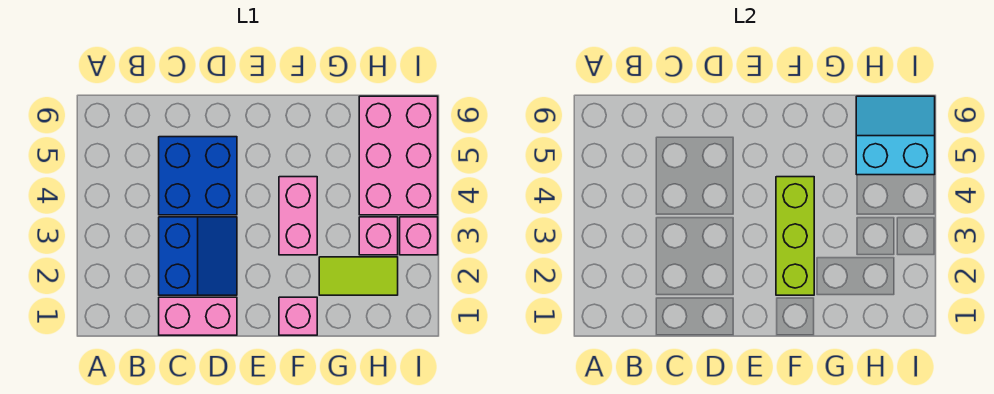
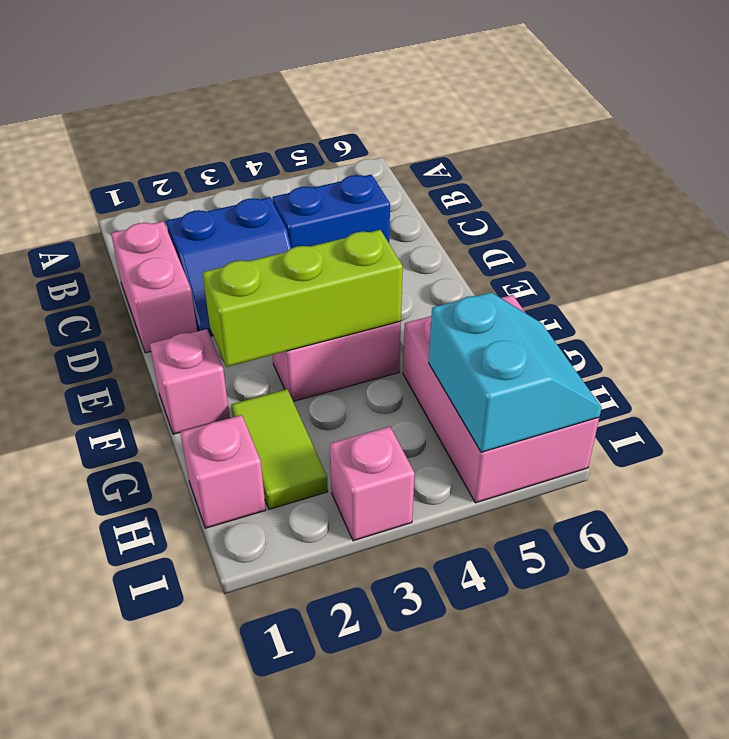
blue brick C4:D5 level 1 -> blue brick C4:C5 level 1
pink brick H3 level 1 -> pink brick H1 level 1
pink brick H4:I6 level 1 -> pink brick G5:I6 level 1

